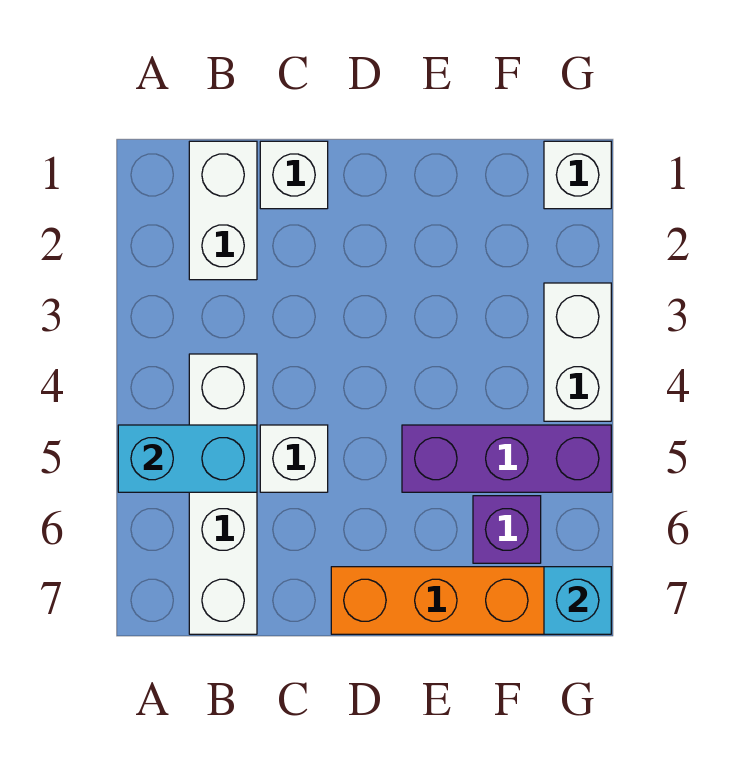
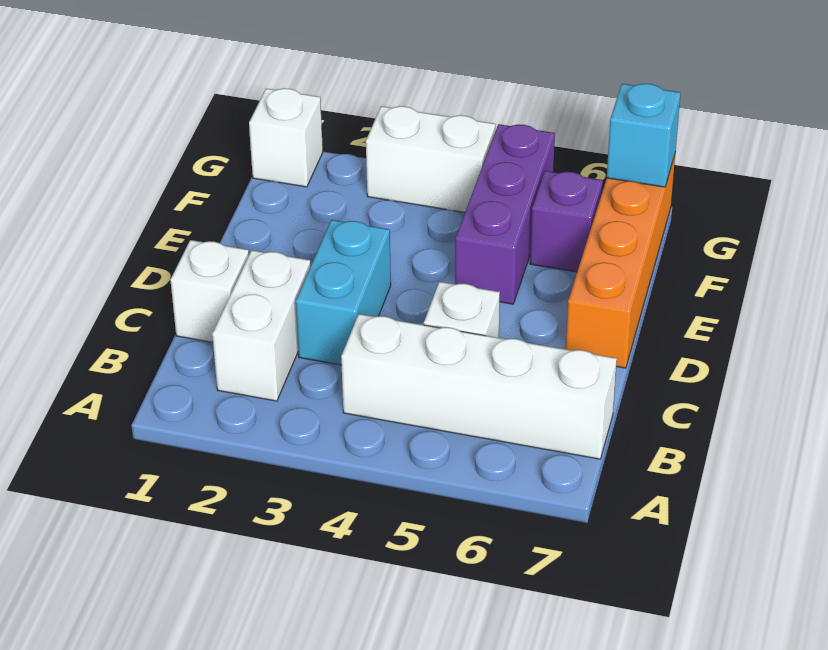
cyan brick A5:B5 level 2 -> cyan brick C3:D3 level 1
white brick B1:B2 level 1 -> white brick B2:C2 level 1

